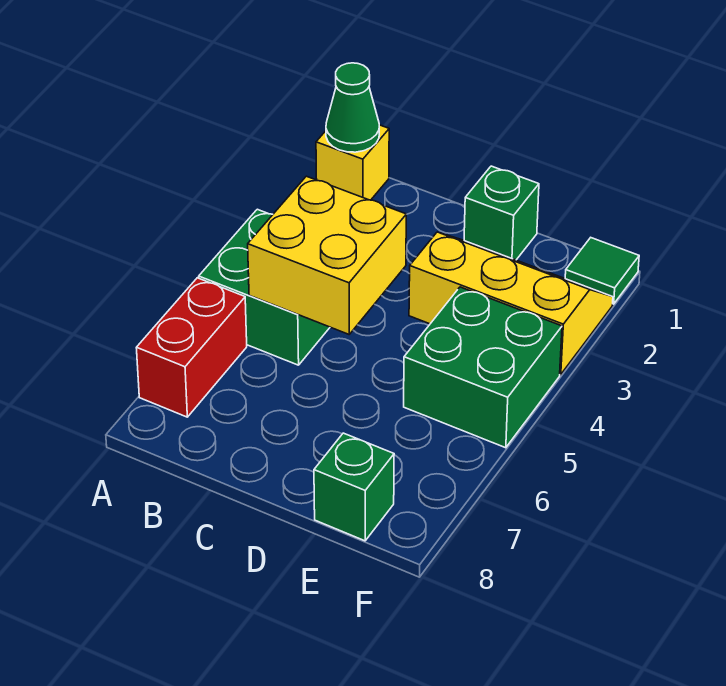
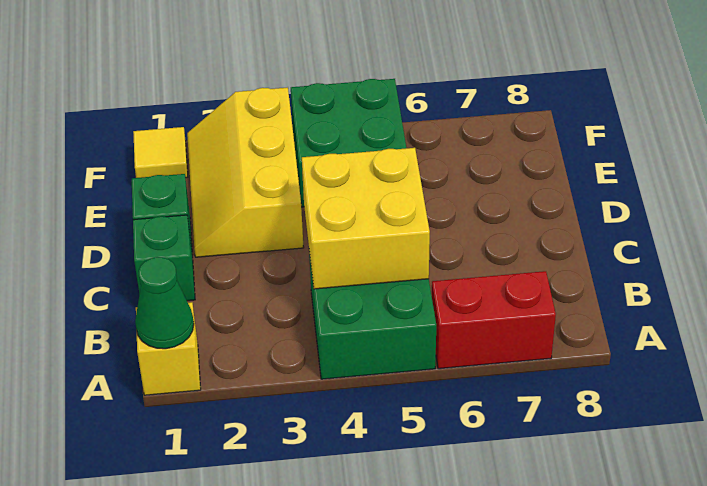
green brick E8 level 1 -> green brick C1 level 1
green tile F1 level 1 -> yellow tile F1 level 1

